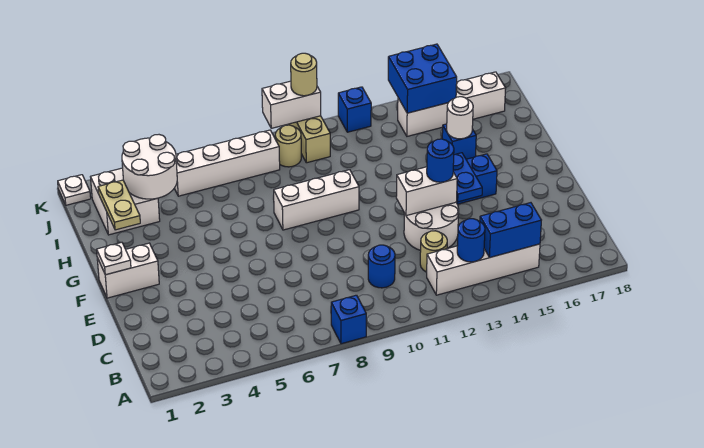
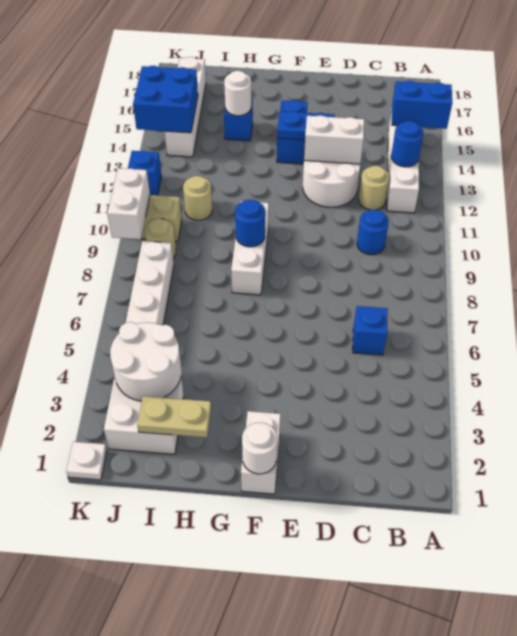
blue brick A8 level 1 -> blue brick C6 level 1
blue brick B14:B15 level 2 -> blue brick A15:B15 level 2
white brick E12:E13 level 2 -> white brick D13:E13 level 2
blue round brick E13 level 3 -> blue round brick G9 level 2
white plate F1 level 2 -> white round brick F1 level 2
tan round brick K10 level 3 -> tan round brick I11 level 1

